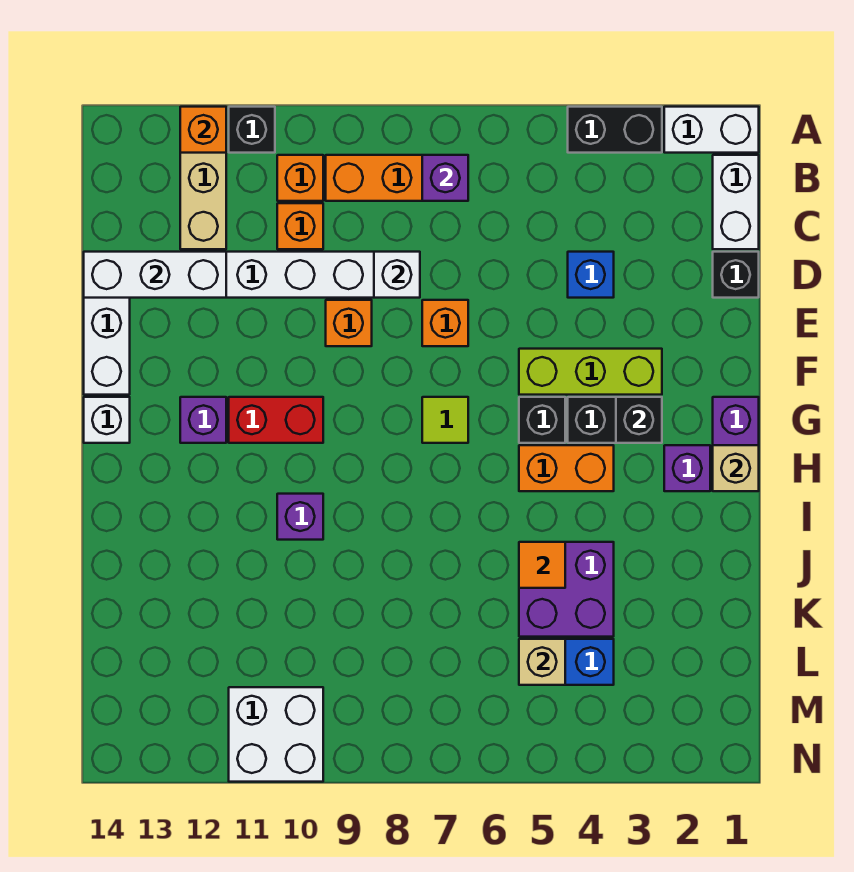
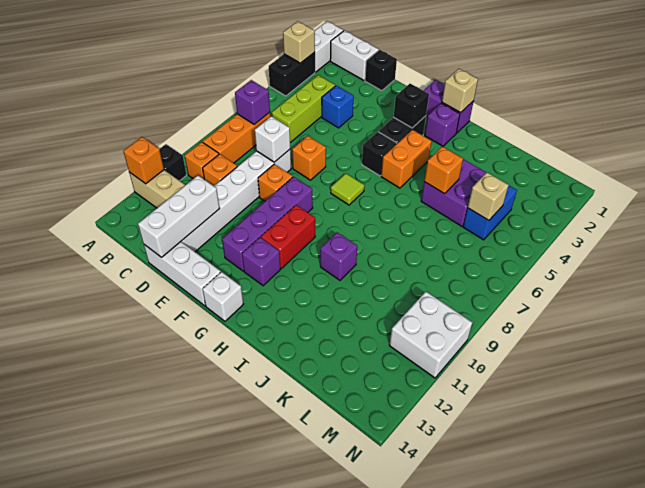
none -> tan brick A3 level 2
lime brick F3:F5 level 1 -> lime brick C4:C6 level 1
none -> purple brick F9:F12 level 1
orange tile J5 level 2 -> orange brick J5 level 2

